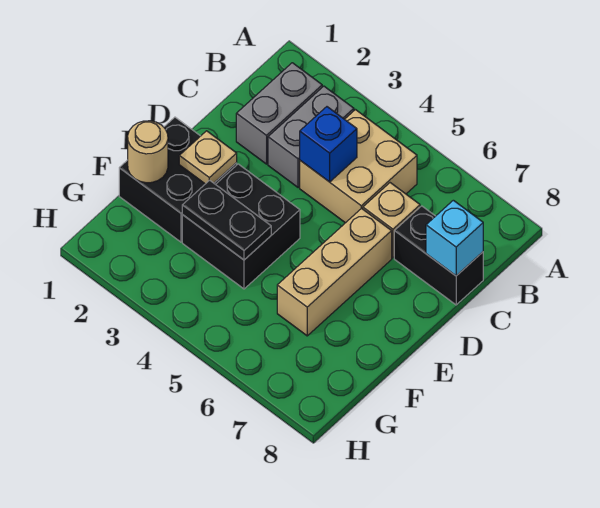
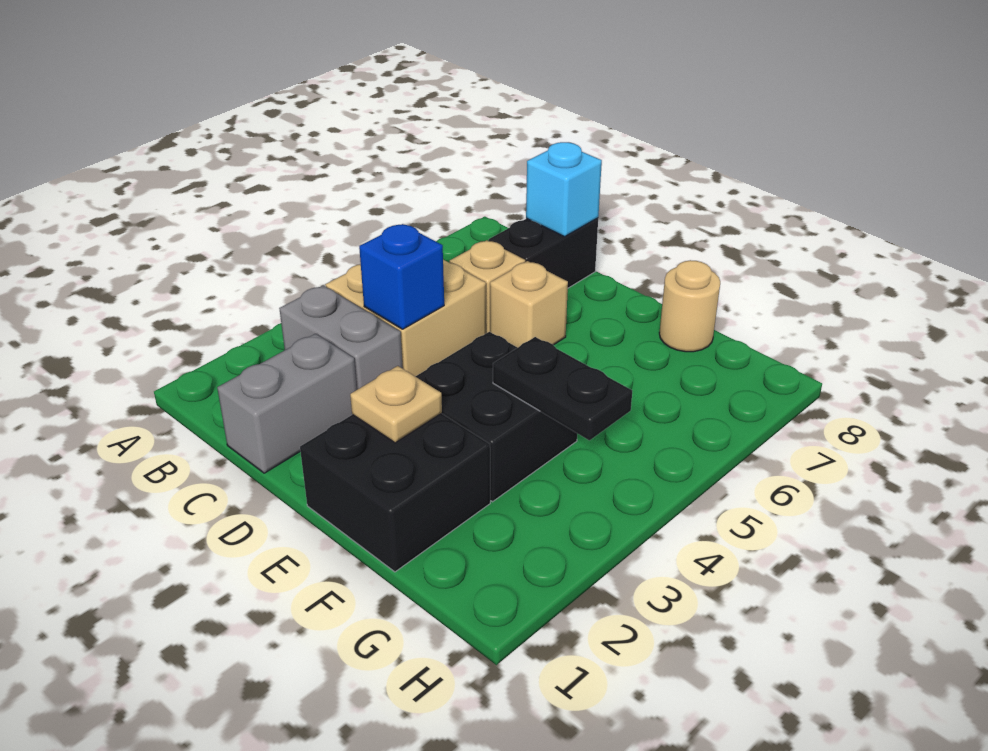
grey brick B2:C2 level 1 -> grey brick C1:C2 level 1
tan brick D6:F6 level 1 -> tan brick D6 level 1
tan round brick F1 level 2 -> tan round brick F8 level 1
black plate F3:F4 level 2 -> black plate F4:G4 level 2

